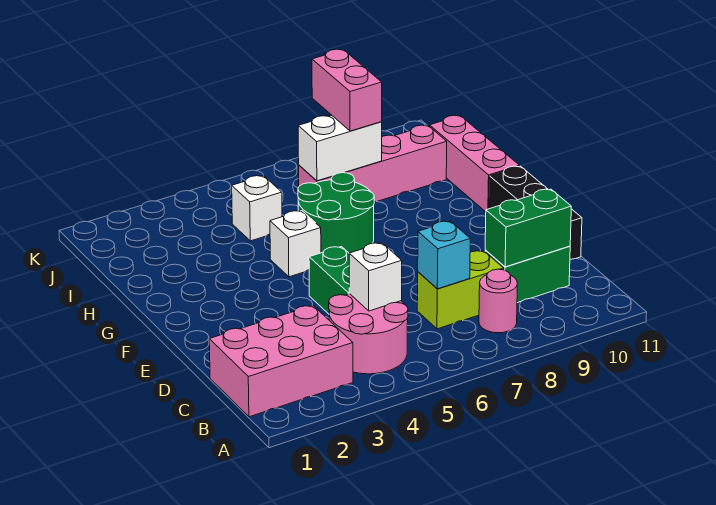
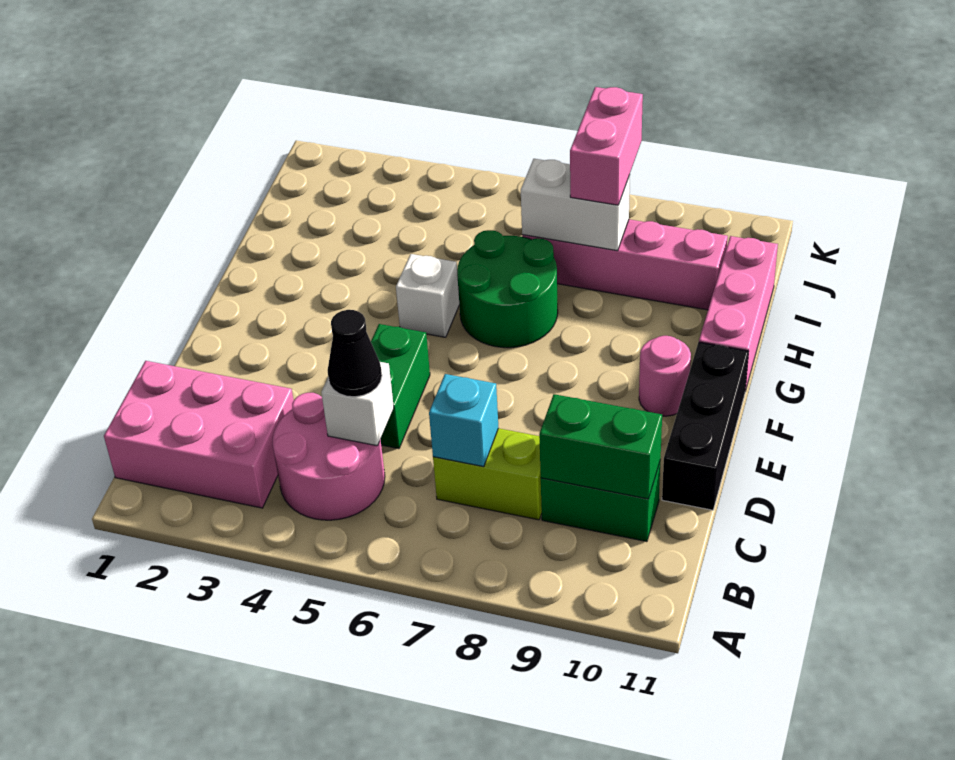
pink round brick B8 level 1 -> pink round brick F10 level 1
none -> black cone C5 level 3
white brick I5 level 1 -> none

